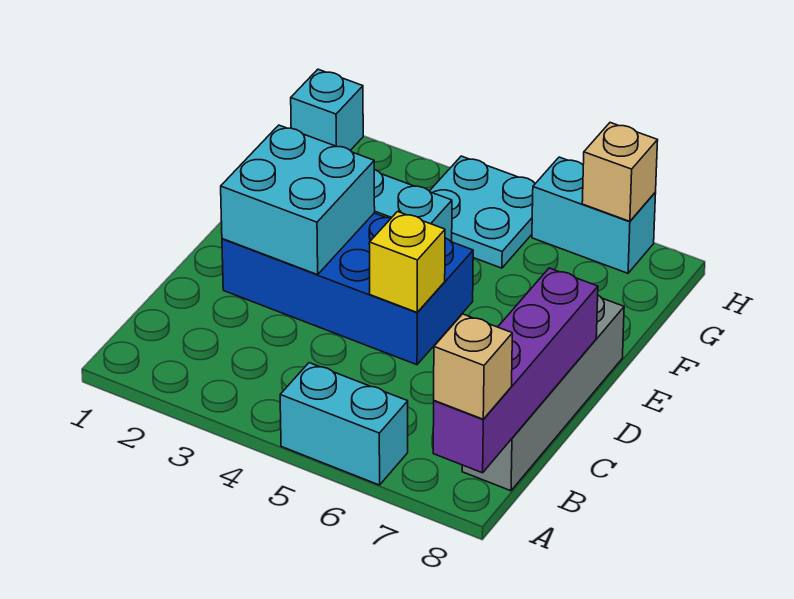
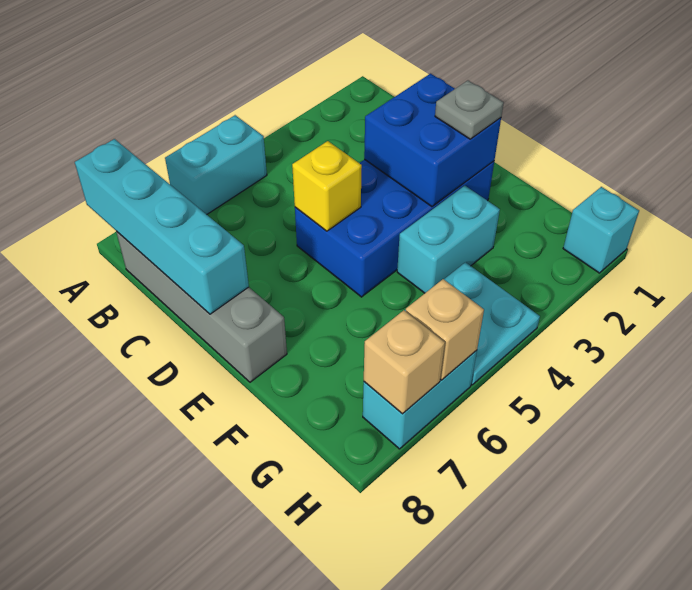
purple brick A8:D8 level 2 -> cyan brick A8:D8 level 2
tan brick A8 level 3 -> tan brick H6 level 2
cyan brick D2:E3 level 2 -> blue brick D2:E3 level 2
none -> grey plate E2 level 3

